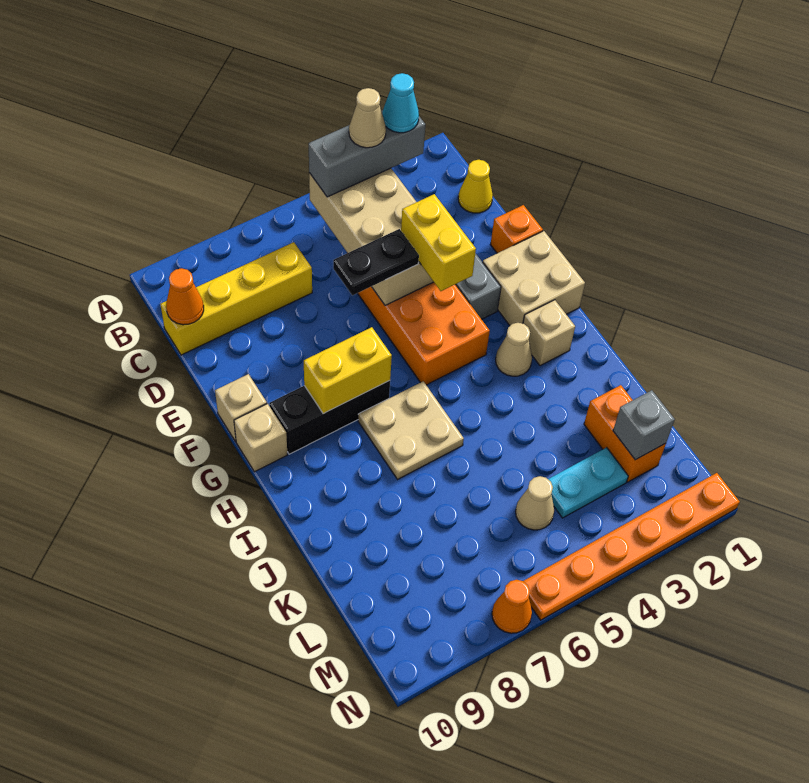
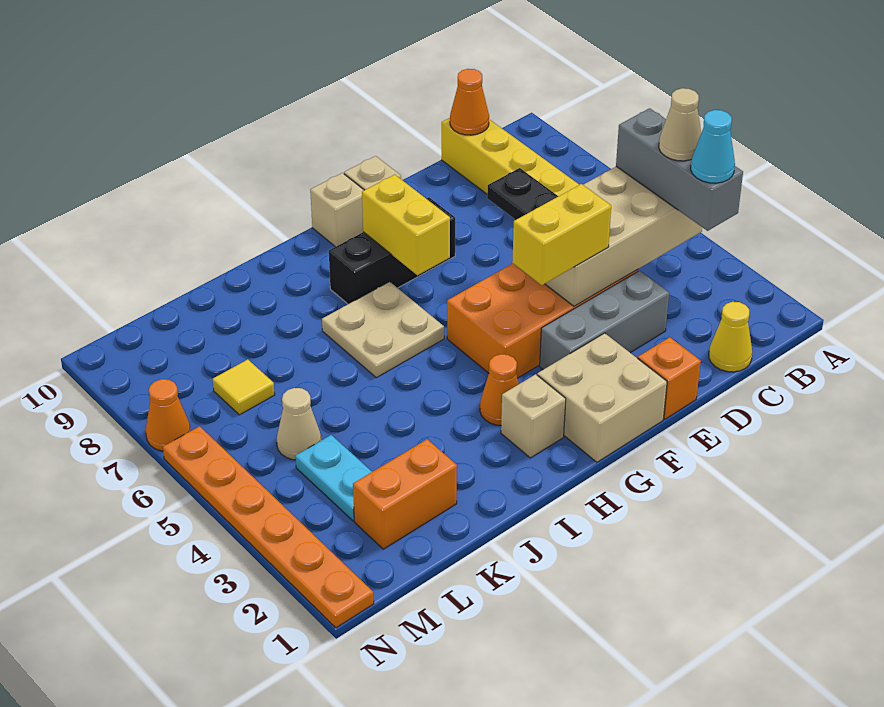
black brick G7:G9 level 1 -> black brick F8:H8 level 1
tan cone H3 level 1 -> orange cone H3 level 1
grey brick L2 level 2 -> none
none -> yellow tile L7 level 1

